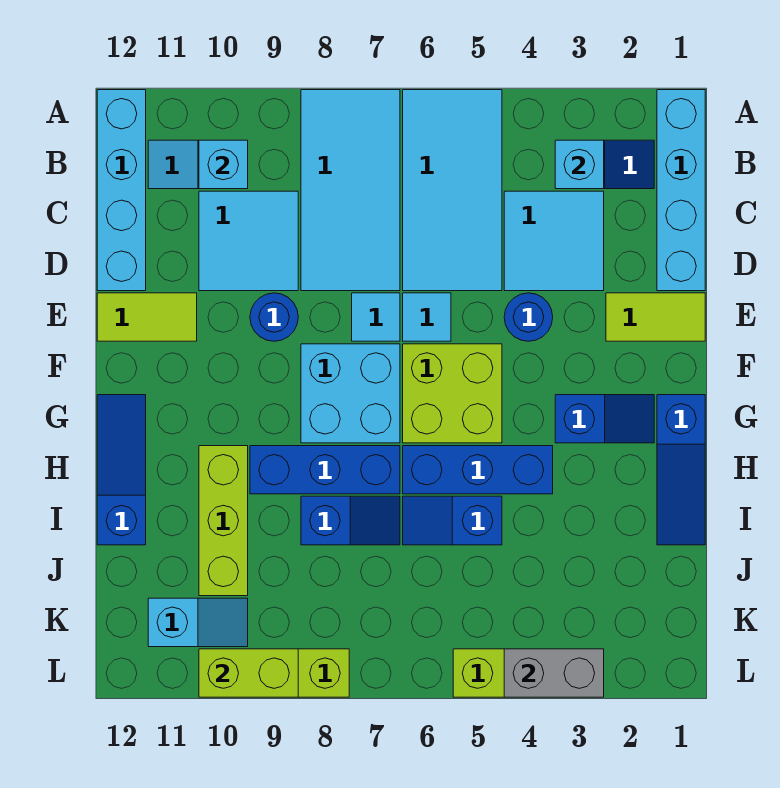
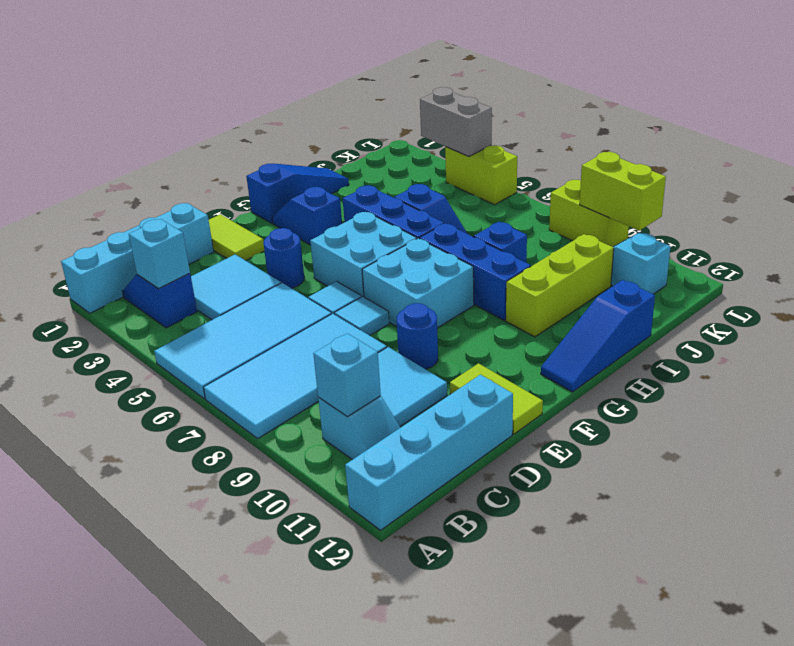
lime brick F5:G6 level 1 -> cyan brick F5:G6 level 1

